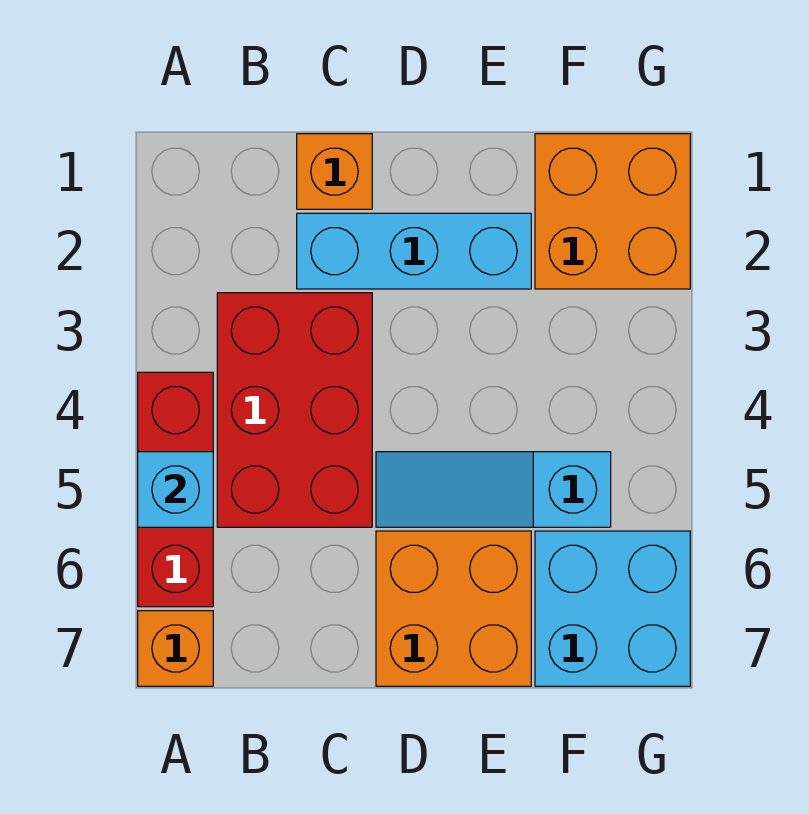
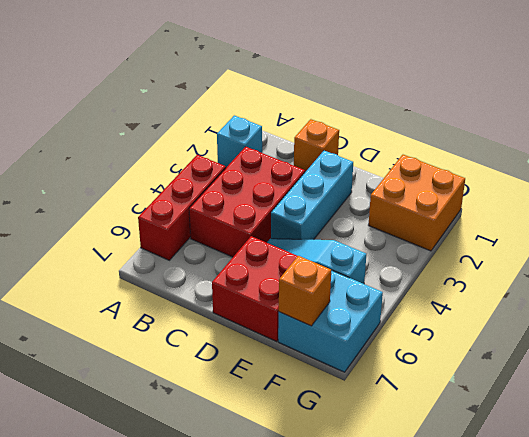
cyan brick A5 level 2 -> cyan brick A2 level 1
orange brick A7 level 1 -> orange brick F7 level 2
cyan brick C2:E2 level 1 -> cyan brick D2:D4 level 1
orange brick D6:E7 level 1 -> red brick D6:E7 level 1

